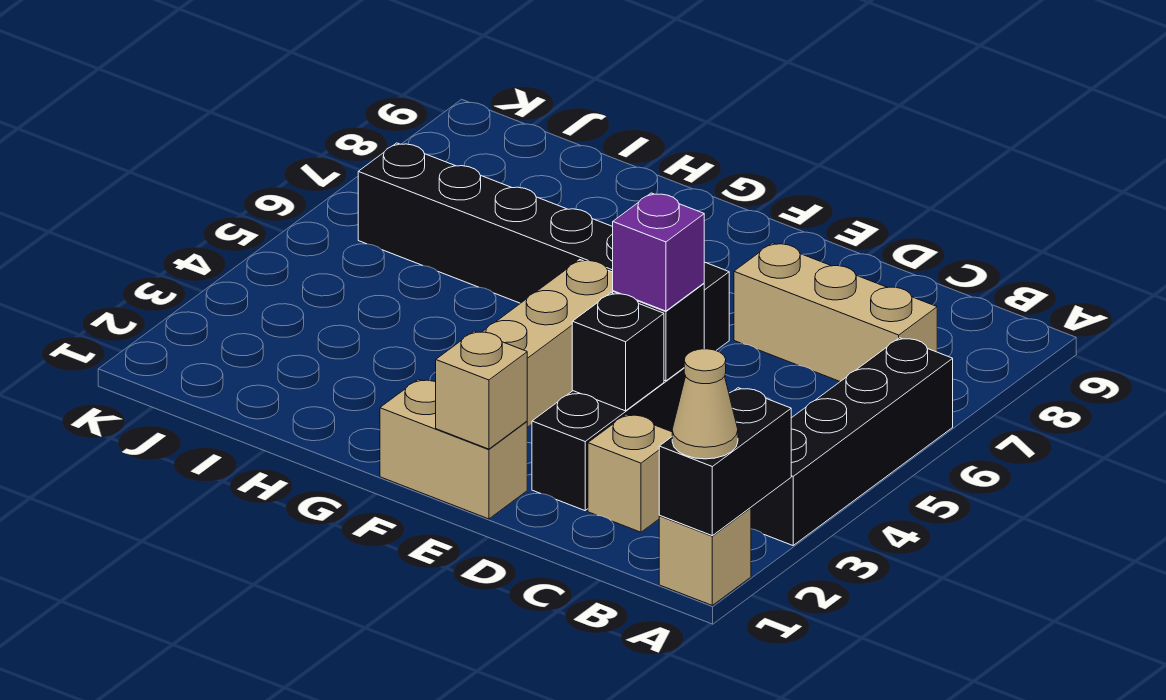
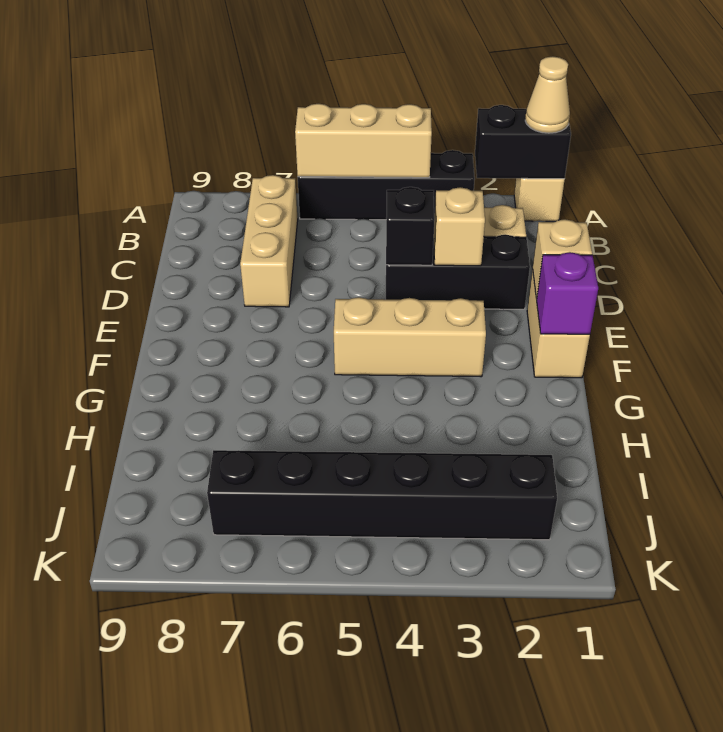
none -> tan brick A4:A6 level 2
black brick D3 level 2 -> tan brick D3 level 2
purple brick D4 level 3 -> purple brick F1 level 2
black brick E6:J6 level 1 -> black brick J2:J7 level 1

